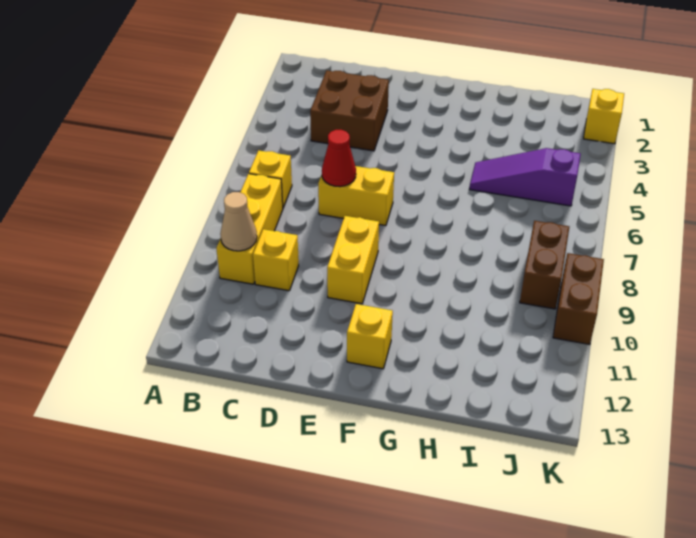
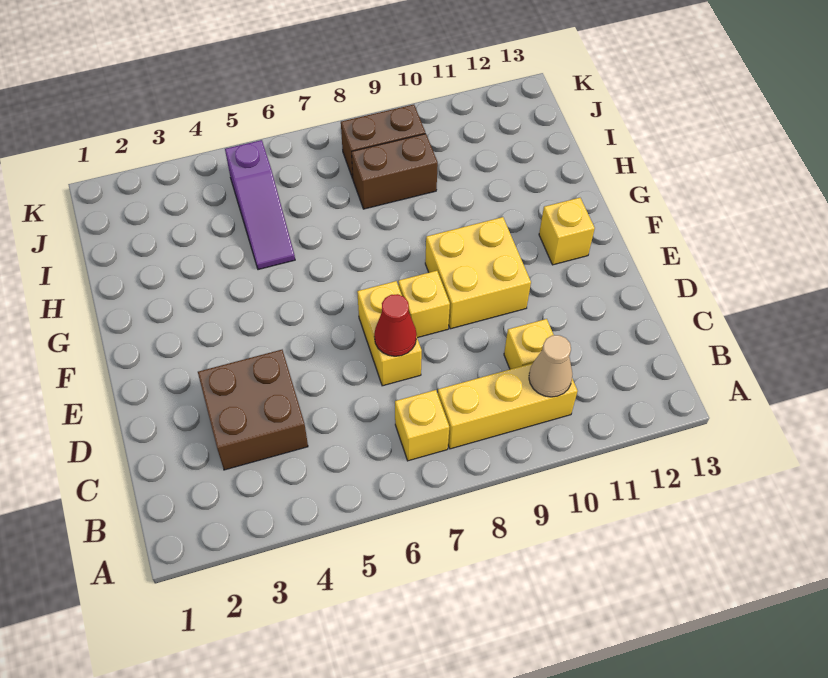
yellow brick E9:E10 level 1 -> yellow brick E9:F10 level 1
yellow brick K2 level 1 -> yellow brick E8 level 1
brown brick K9:K10 level 1 -> brown brick I8:I9 level 1

